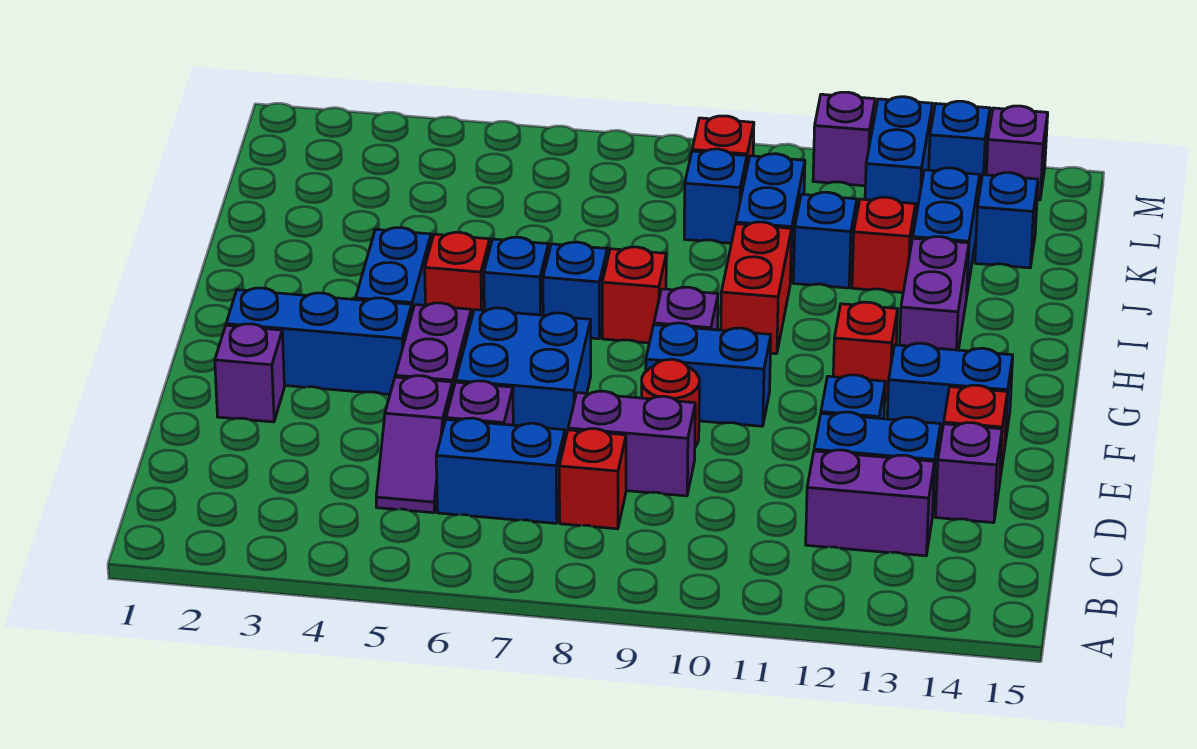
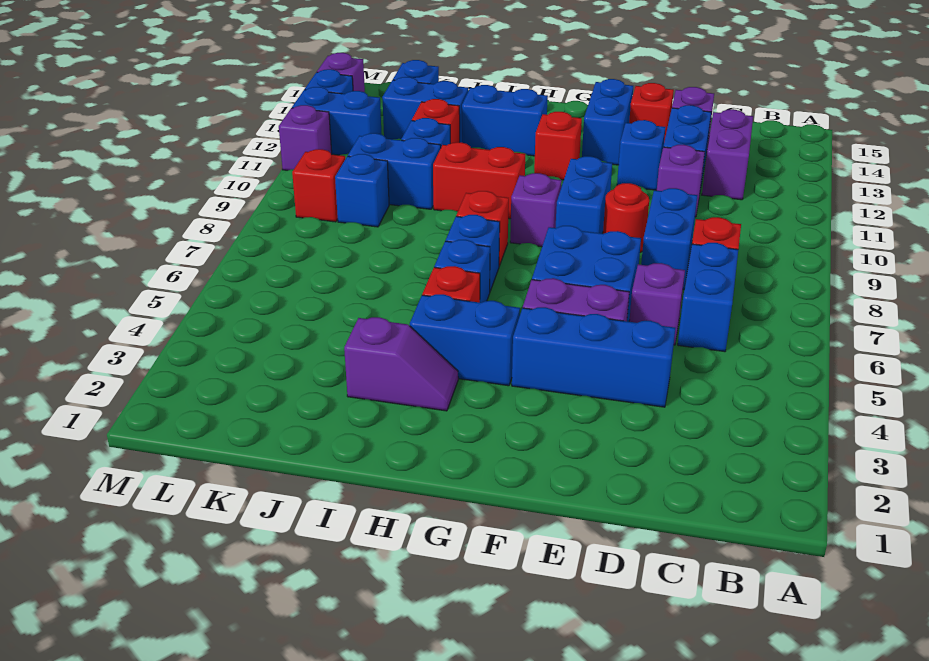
purple slope C5:D5 level 1 top D -> purple slope H3:I3 level 1 top I
purple brick D8:D9 level 1 -> blue brick D8:D9 level 1
purple brick E2 level 1 -> purple brick D11 level 1
blue brick F2:F4 level 1 -> blue brick D4:F4 level 1
purple brick H13:I13 level 1 -> blue brick H13:I13 level 1

